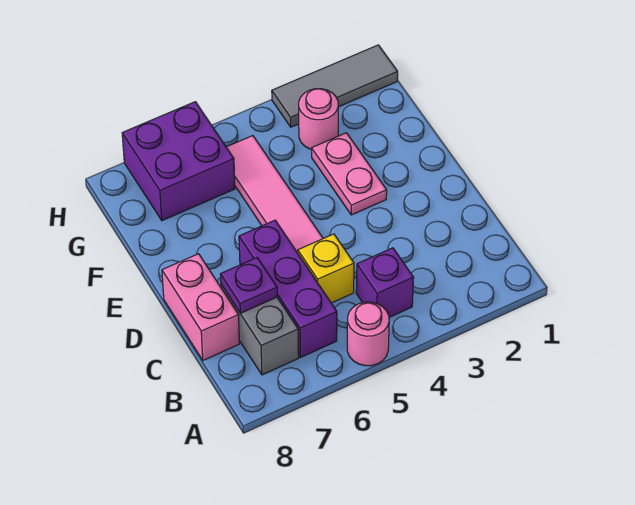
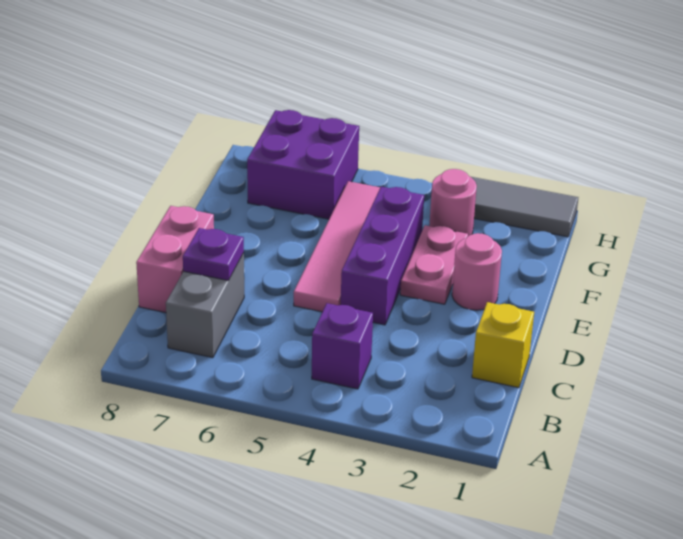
pink round brick A5 level 1 -> pink round brick E2 level 1
purple brick B6:D6 level 1 -> purple brick D4:F4 level 1
yellow brick C5 level 1 -> yellow brick C1 level 1

